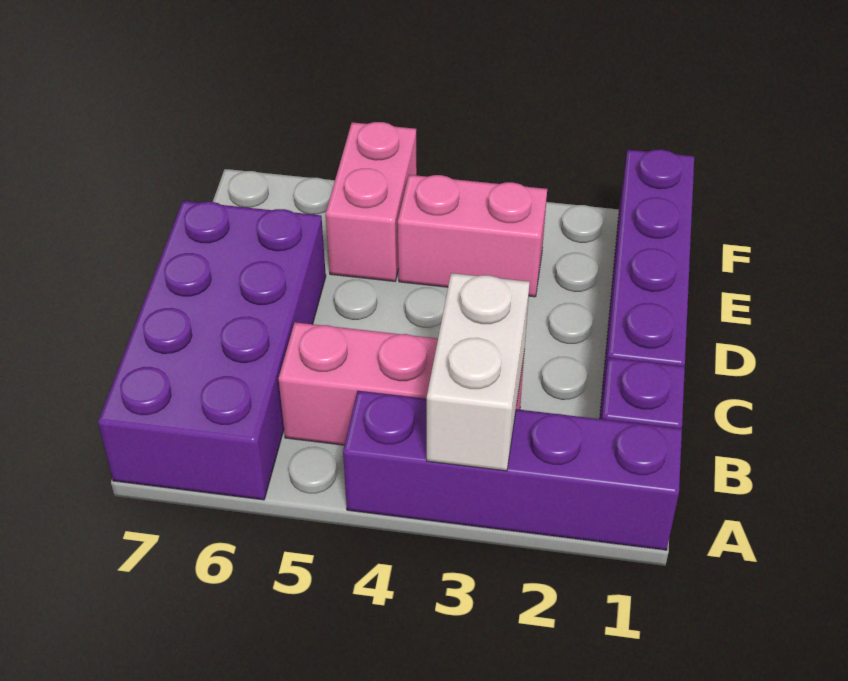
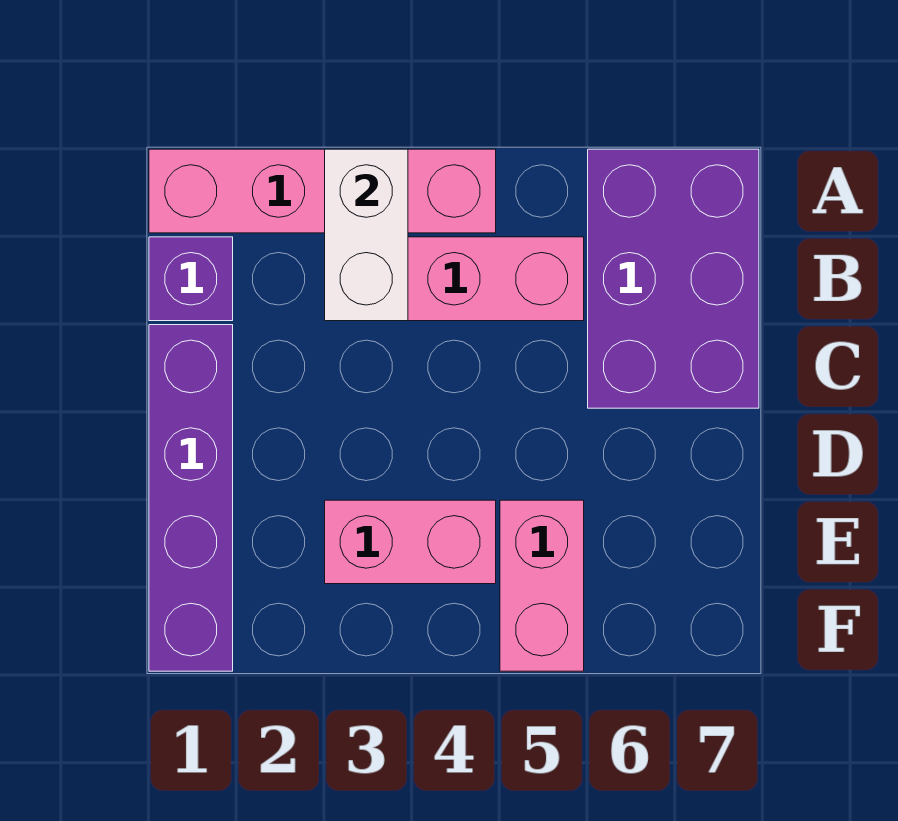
purple brick A1:A4 level 1 -> pink brick A1:A4 level 1
purple brick A6:D7 level 1 -> purple brick A6:C7 level 1

